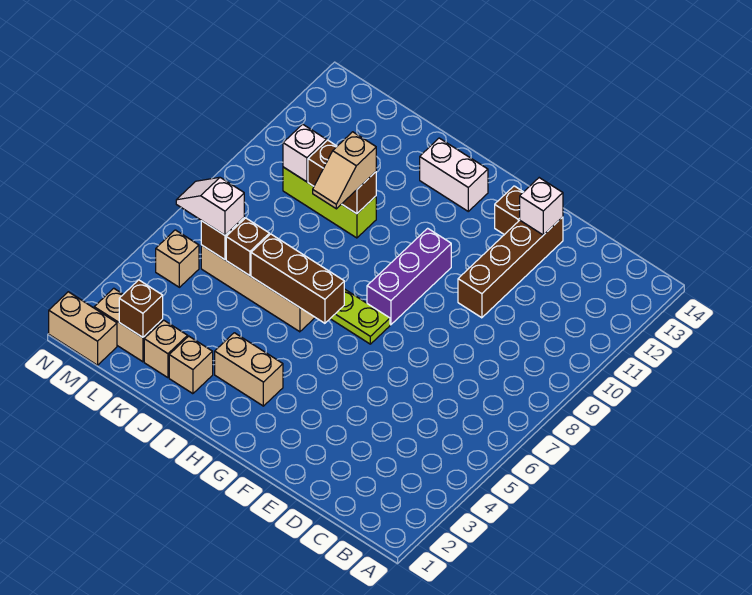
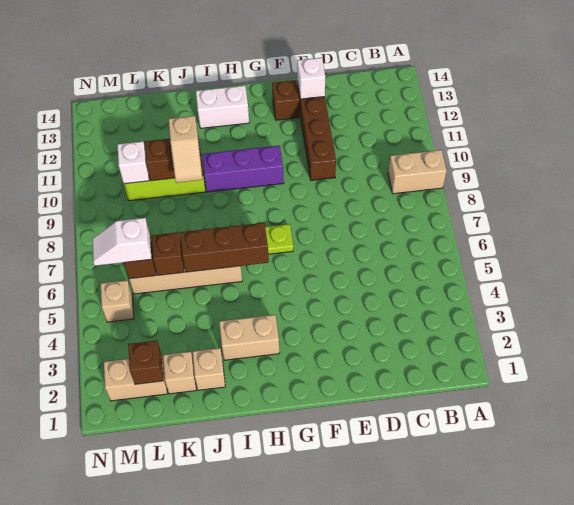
purple brick G8:G10 level 1 -> purple brick G10:I10 level 1
tan brick M1:N1 level 1 -> tan brick A9:B9 level 1

